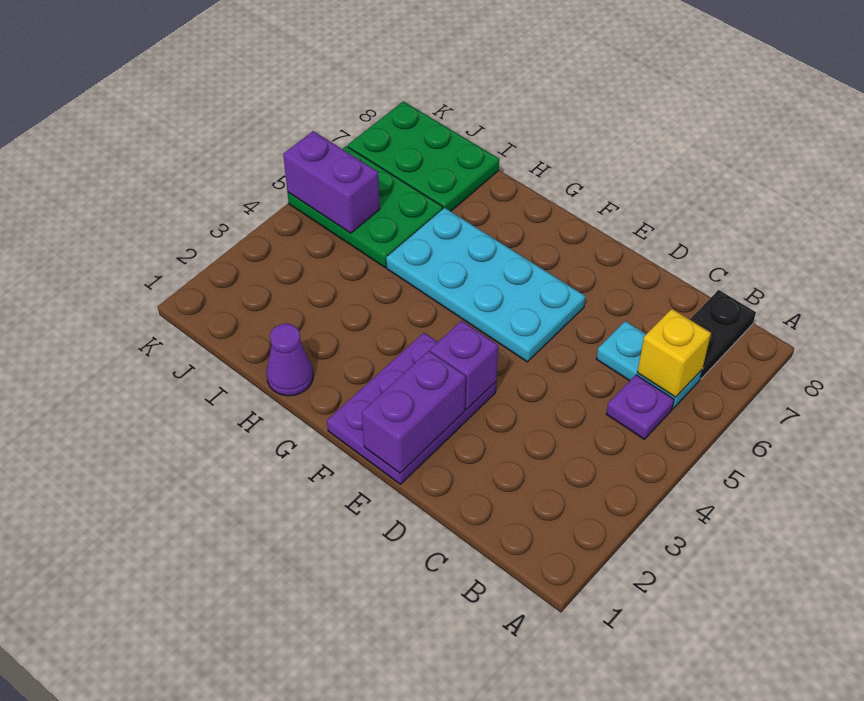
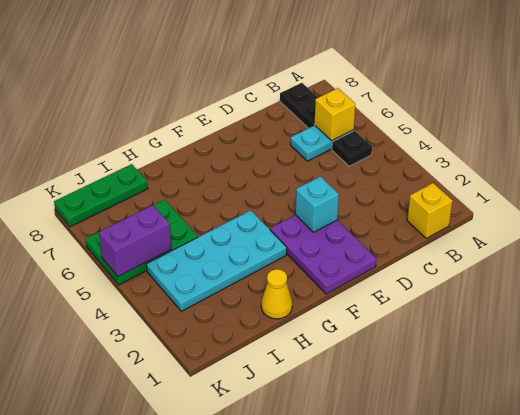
none -> yellow brick B1 level 1
purple plate B5 level 1 -> black plate B5 level 1
purple brick E1:E2 level 2 -> none
purple brick E3 level 2 -> cyan brick E3 level 2
cyan plate E5:H6 level 1 -> cyan plate G3:J4 level 1
purple cone H1 level 1 -> yellow cone H1 level 1
green plate I7:K8 level 1 -> green plate I8:K8 level 1

